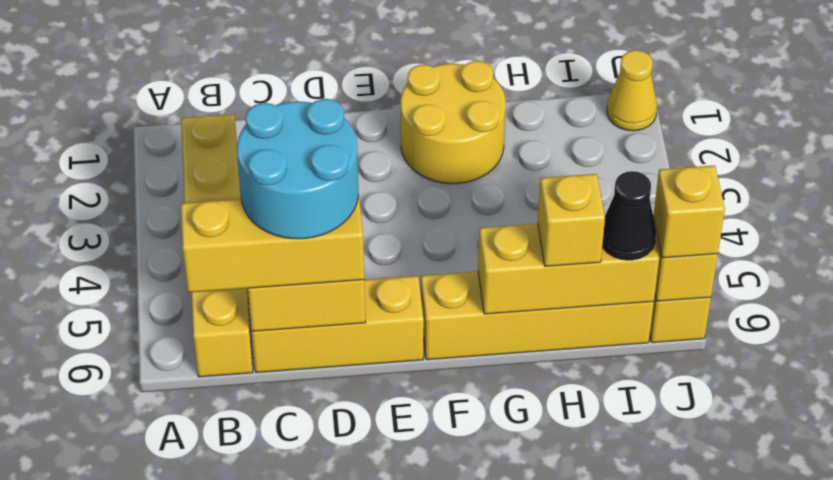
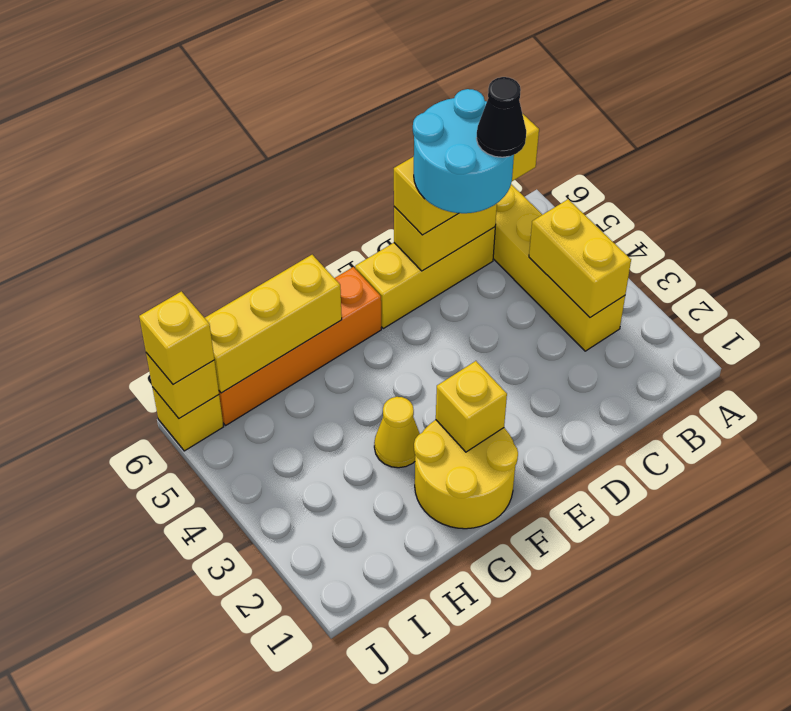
yellow brick F6:I6 level 1 -> orange brick F6:I6 level 1
yellow brick H6 level 3 -> yellow brick F2 level 2
black cone I6 level 3 -> black cone C5 level 5
yellow cone J1 level 1 -> yellow cone G3 level 1

